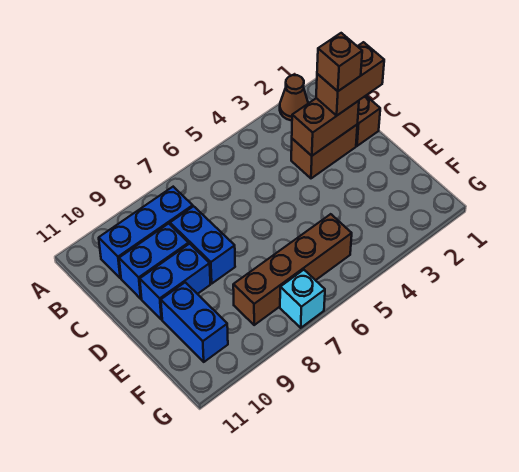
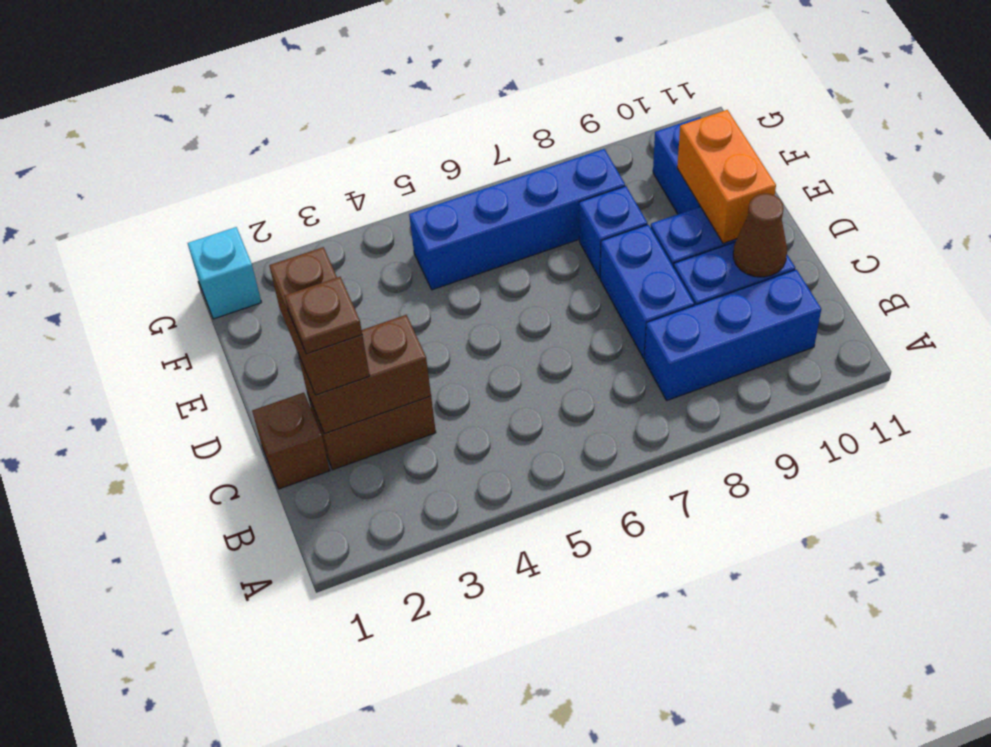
brown cone A2 level 1 -> brown cone C10 level 2
brown brick C1:C2 level 3 -> brown brick C2:D2 level 3
brown brick C2 level 4 -> brown plate C2 level 4
none -> orange brick D10:E10 level 2
none -> blue brick E8 level 1
brown brick F5:F8 level 1 -> blue brick F5:F8 level 1
cyan brick G7 level 1 -> cyan brick G1 level 1

